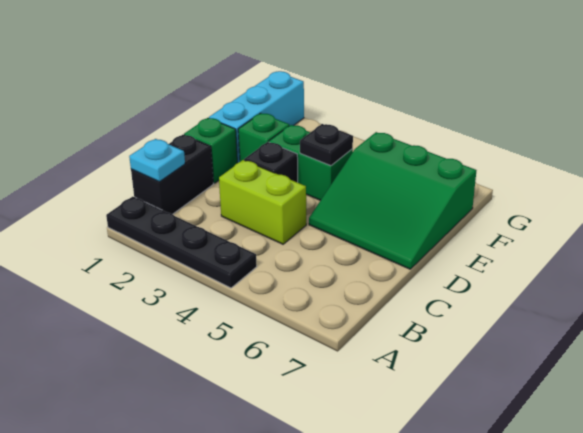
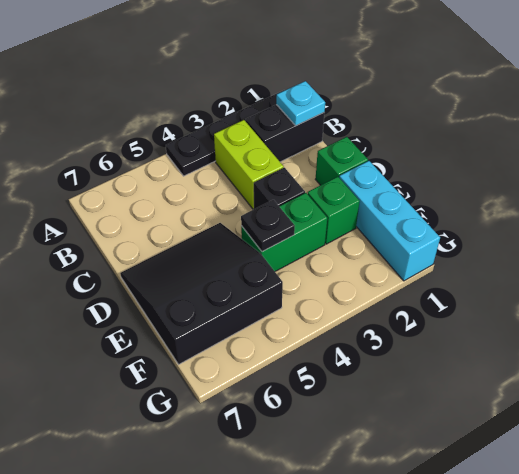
black brick B1:C1 level 1 -> black brick B1:B2 level 1
lime brick C3:C4 level 1 -> lime brick B3:C3 level 1
green slope D5:F7 level 1 top F -> black slope D5:F7 level 1 top F

